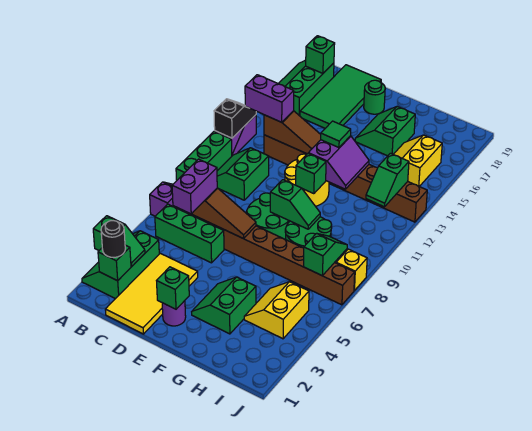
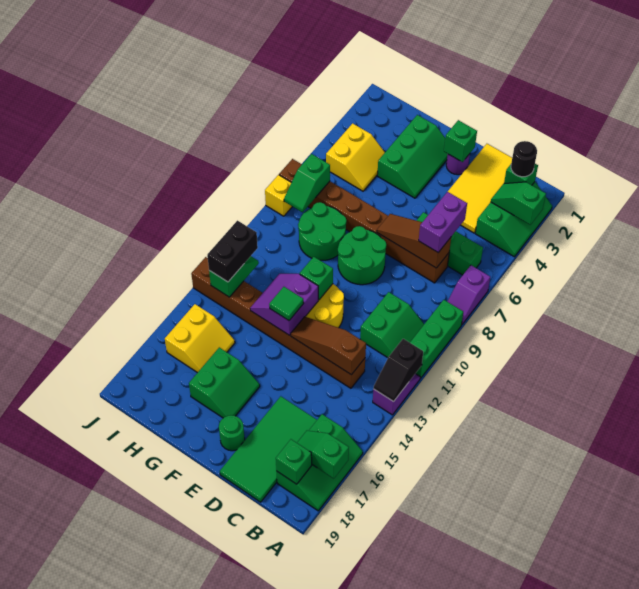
purple brick B13:C13 level 3 -> none
green slope F3:G4 level 1 top G -> green slope F2:G4 level 1 top G
green slope F9:G9 level 2 top F -> green slope A17:B17 level 2 top A
none -> black brick I12:I13 level 3

